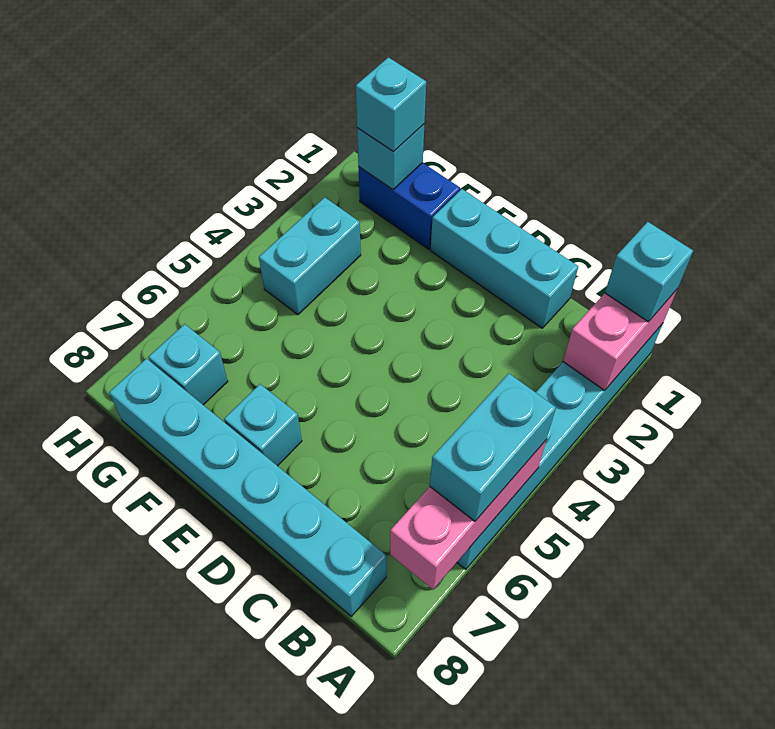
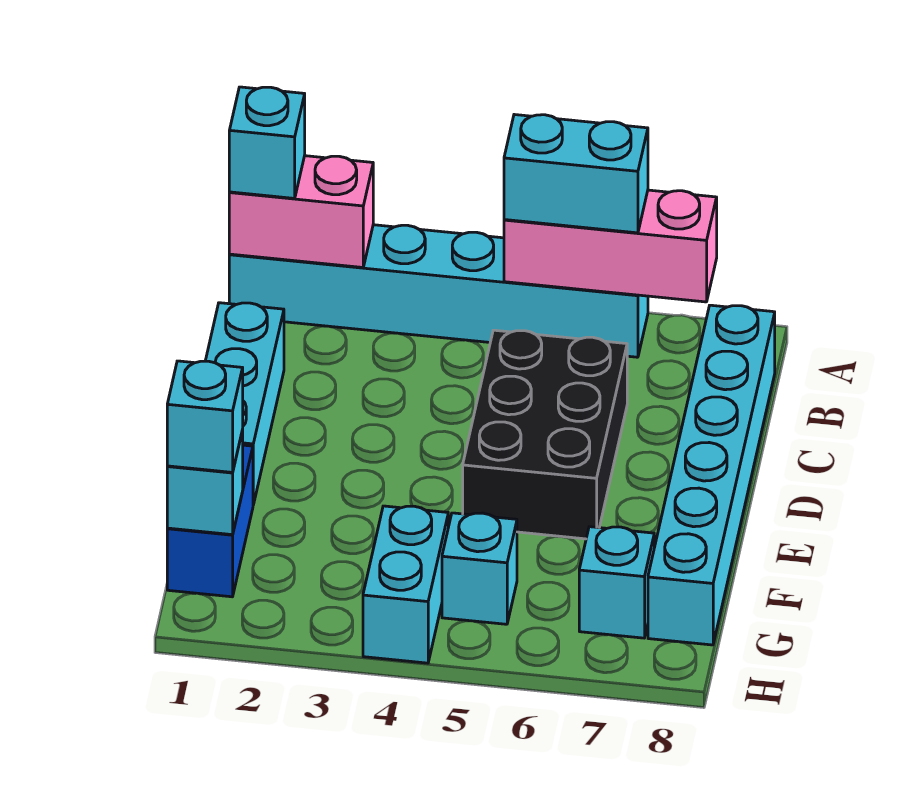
none -> black brick C5:E6 level 1
cyan brick E7 level 1 -> cyan brick G5 level 1
cyan brick G3:G4 level 1 -> cyan brick G4:H4 level 1

